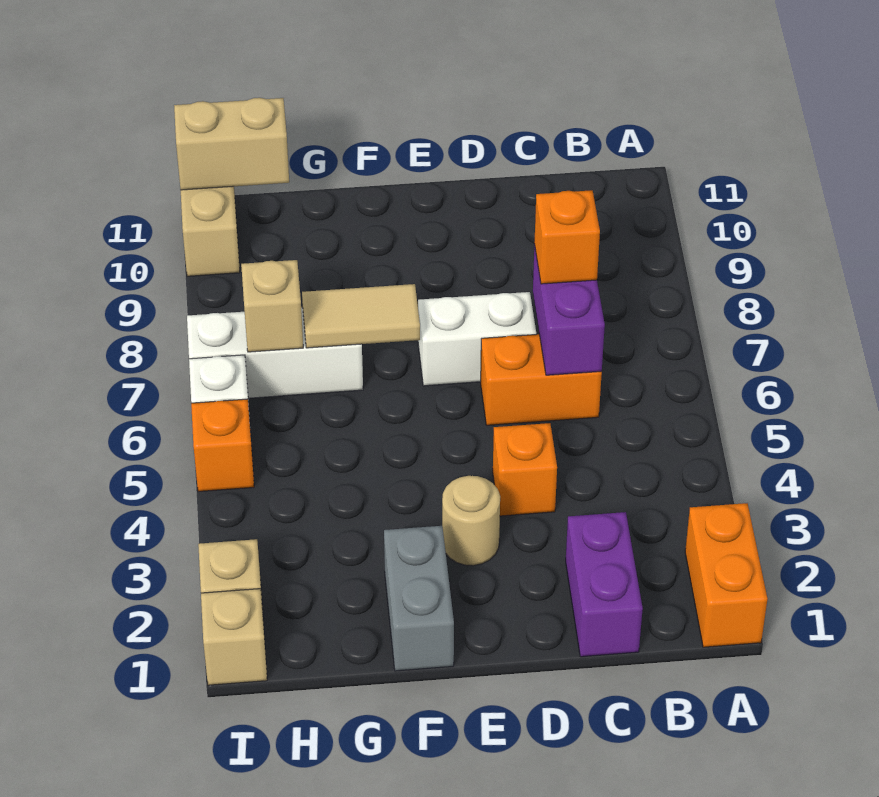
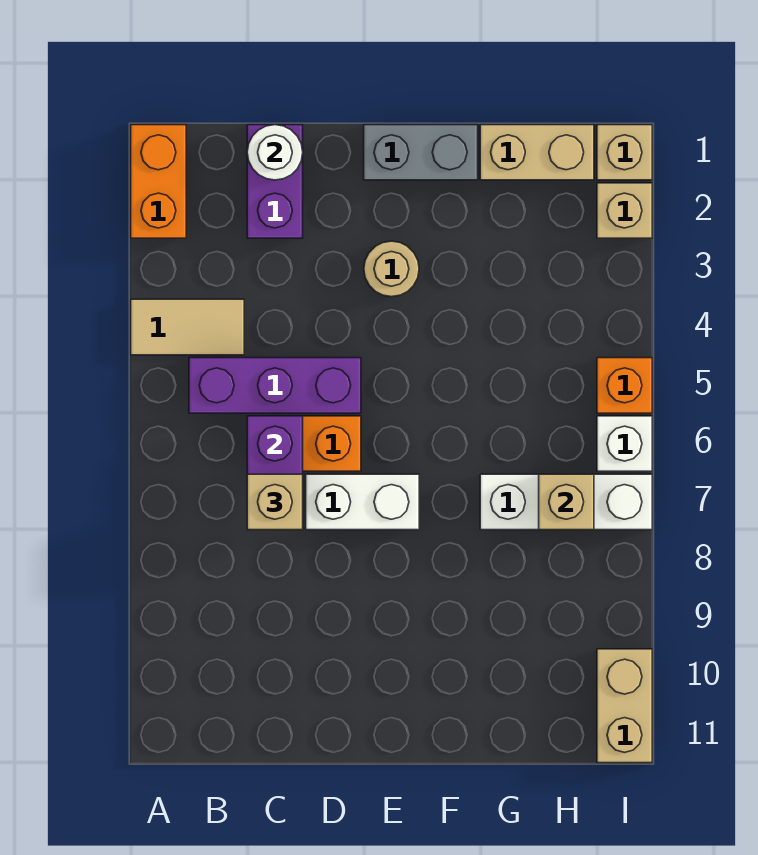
none -> purple brick B5:D5 level 1
none -> white round brick C1 level 2
orange brick C7 level 3 -> tan brick C7 level 3
orange brick D4 level 1 -> none
grey brick F1:F2 level 1 -> grey brick E1:F1 level 1
tan tile F7:G7 level 2 -> tan tile A4:B4 level 1
tan brick H11:I11 level 2 -> tan brick G1:H1 level 1

